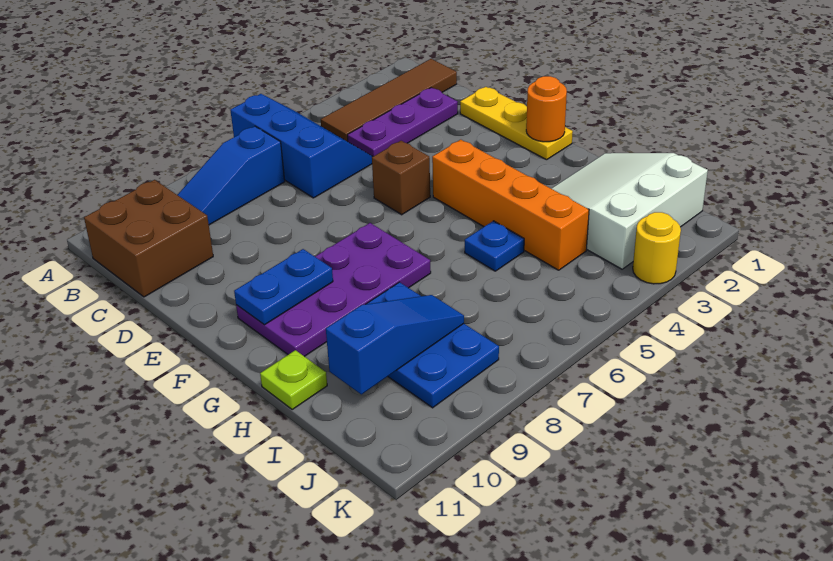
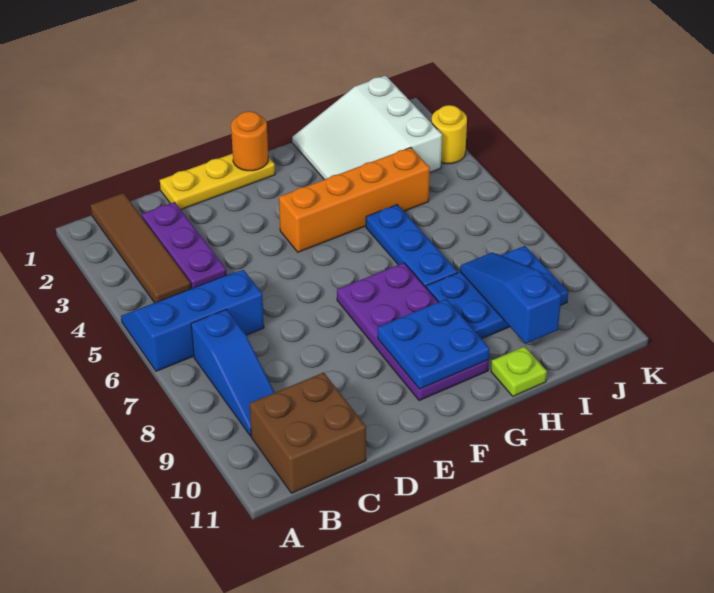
brown brick E5 level 1 -> none
blue plate F9:F10 level 2 -> blue plate F9:G10 level 2
blue plate H5 level 1 -> blue plate H5:H7 level 1

